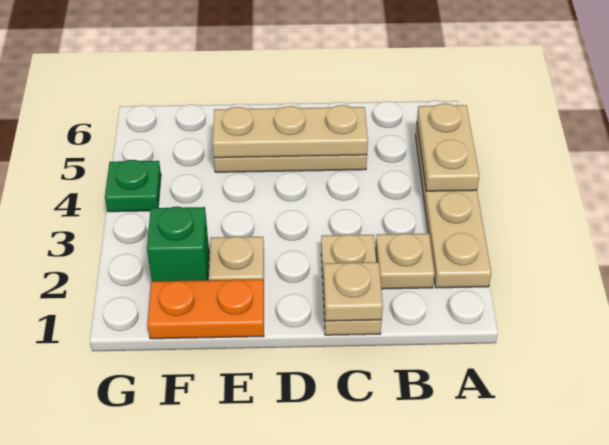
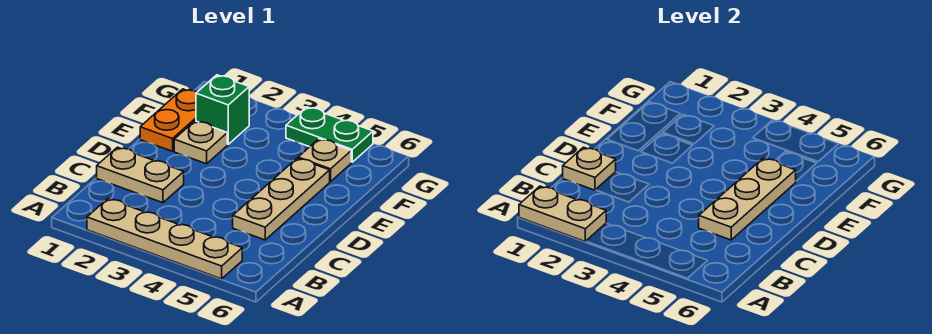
tan plate A4:A5 level 2 -> tan plate A1:A2 level 2
tan plate B2 level 1 -> tan plate F5 level 1
green plate G4 level 1 -> green plate G4:G5 level 1

